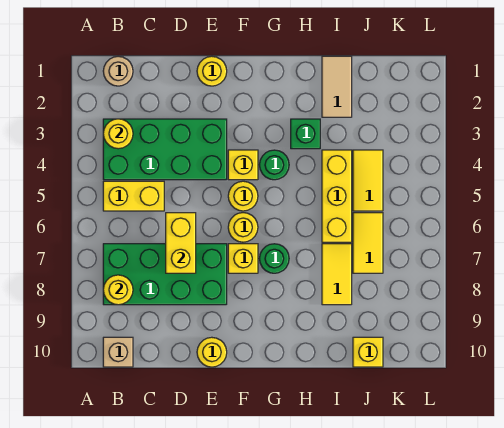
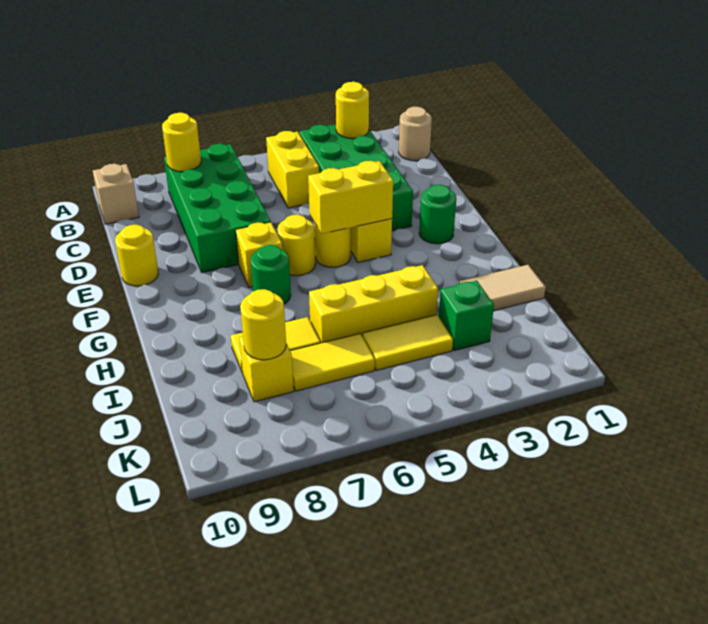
yellow brick D6:D7 level 2 -> yellow brick F4:F5 level 2
yellow round brick E1 level 1 -> yellow round brick J8 level 2
green round brick G4 level 1 -> green round brick F2 level 1
green brick H3 level 1 -> green brick J3 level 1
yellow brick J10 level 1 -> yellow brick J8 level 1

